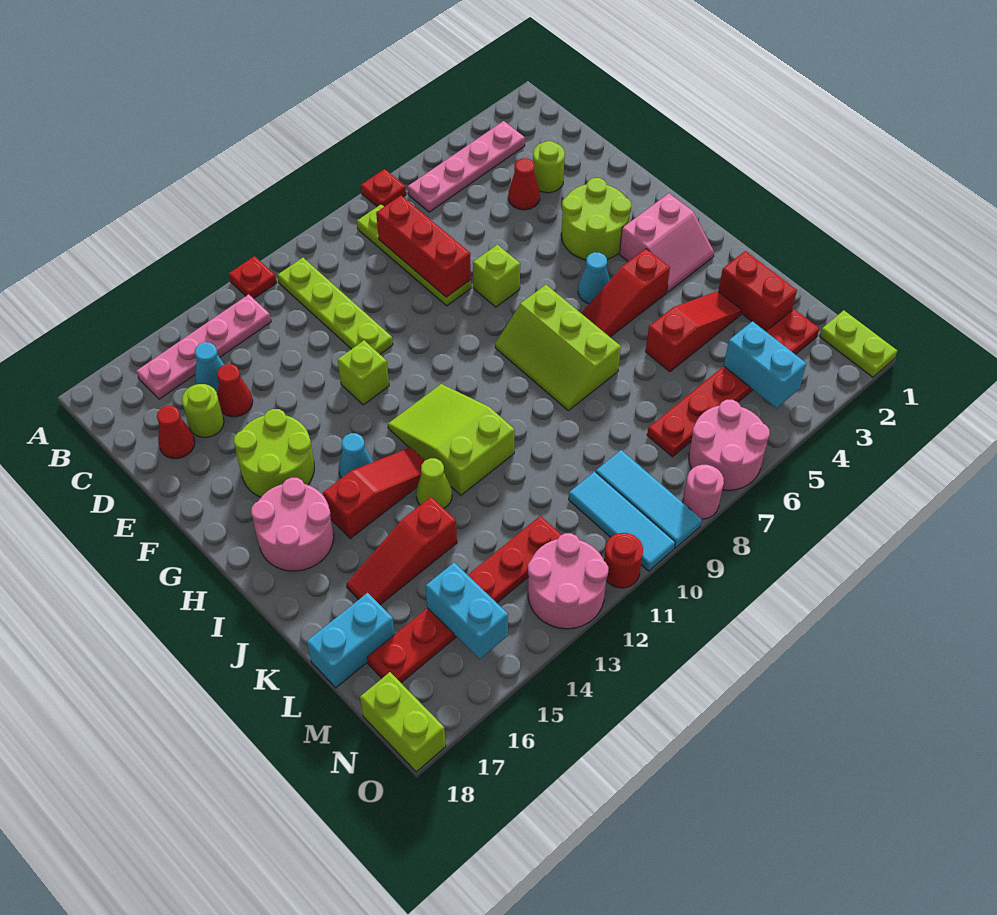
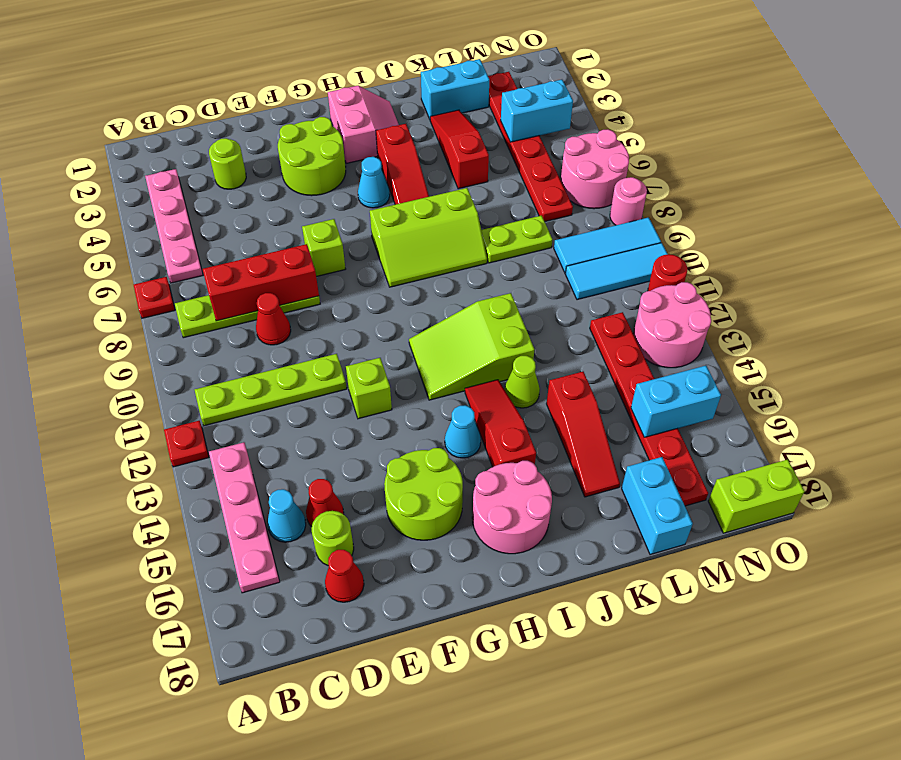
red cone D4 level 1 -> red cone D9 level 1
red brick K2:L2 level 1 -> cyan brick K2:L2 level 1
lime plate N1:O1 level 1 -> lime plate K8:L8 level 1

